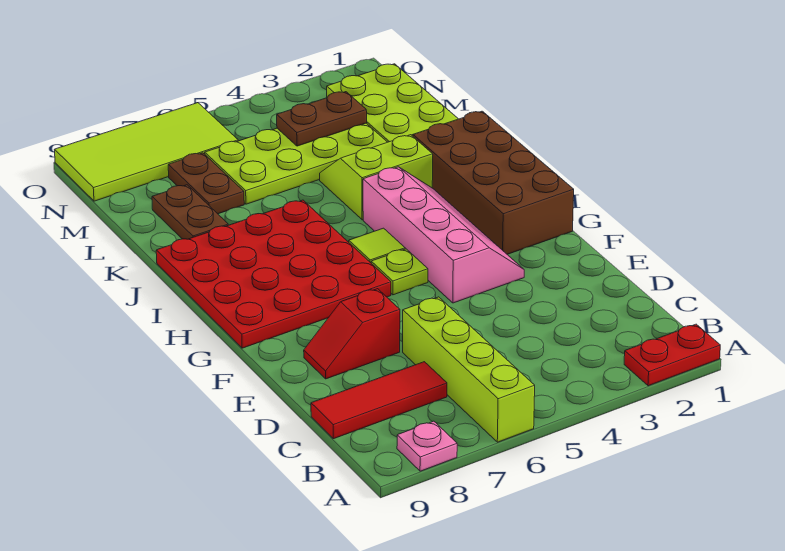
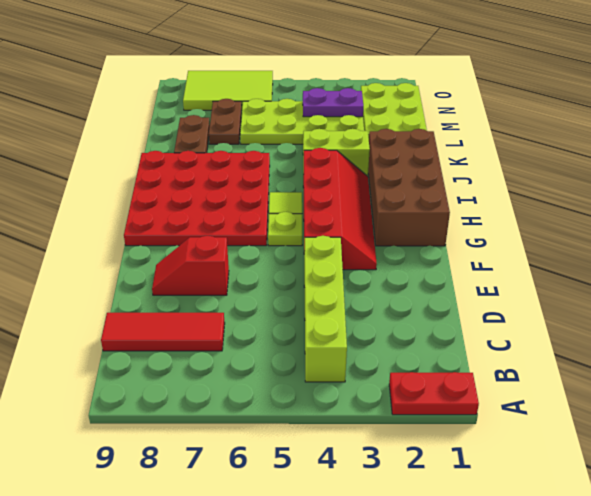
lime brick A6:D6 level 1 -> lime brick B4:E4 level 1
pink plate A8 level 1 -> none
pink slope F3:I4 level 1 top 4 -> red slope F3:I4 level 1 top 4
brown plate M3:M4 level 2 -> purple plate M3:M4 level 2
lime tile N6:O9 level 1 -> lime tile N6:O8 level 1

